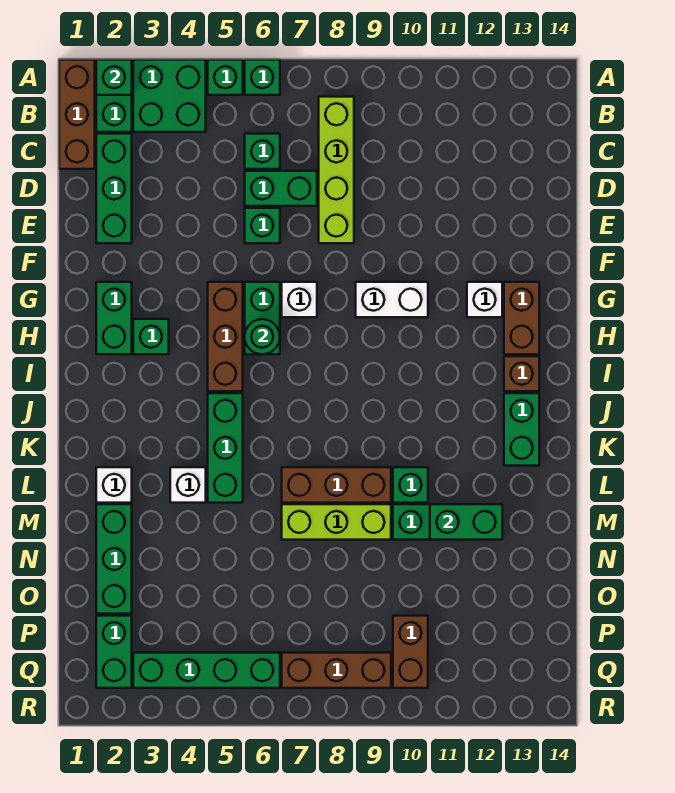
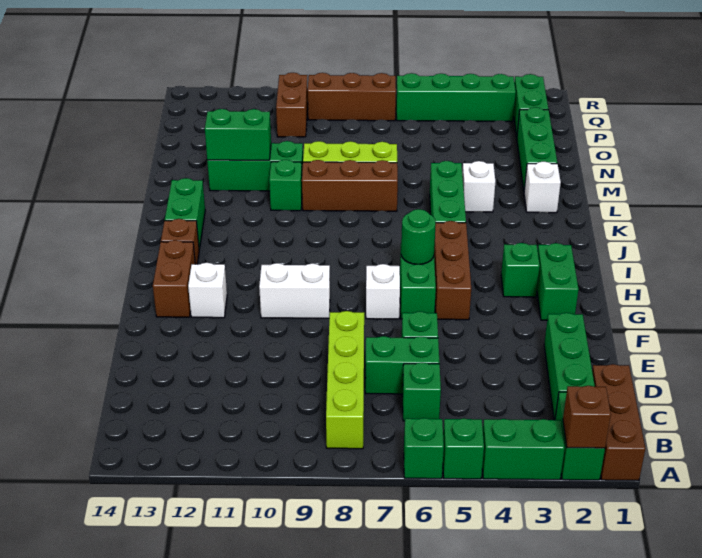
green brick A2 level 2 -> brown brick A2 level 2
green brick A3:B4 level 1 -> green brick A3:A4 level 1

